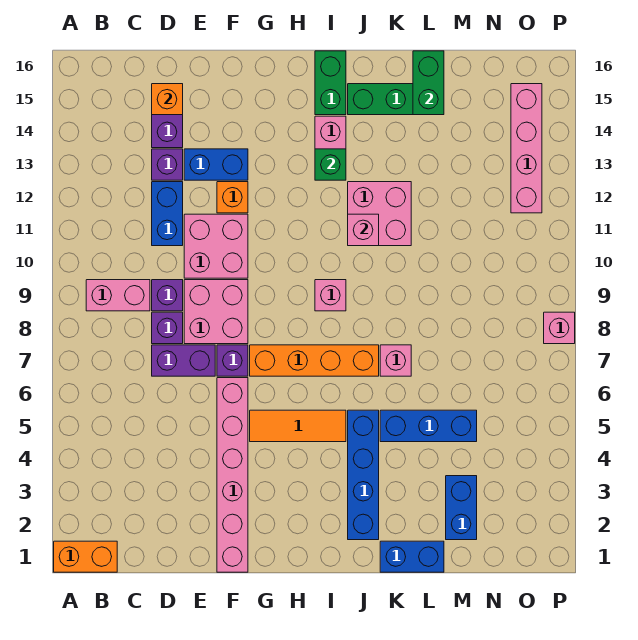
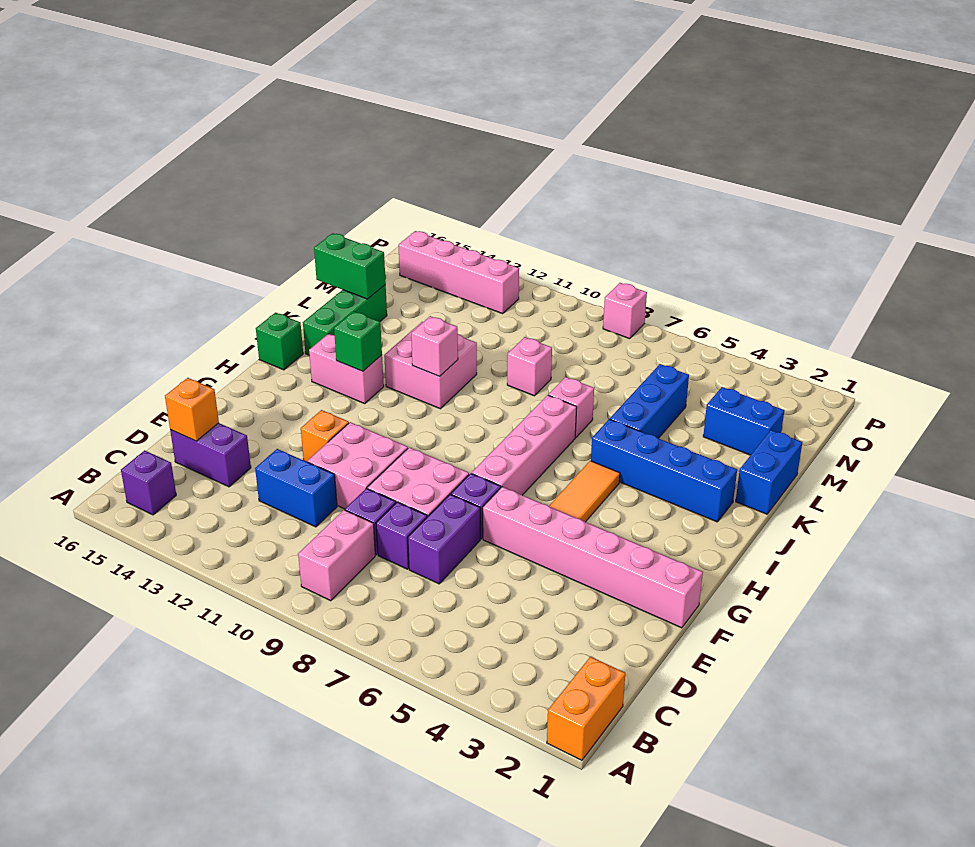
purple brick D13 level 1 -> purple brick B15 level 1
blue brick E13:F13 level 1 -> none
orange brick G7:J7 level 1 -> pink brick G7:J7 level 1
pink brick I9 level 1 -> pink brick L9 level 1
green brick I15:I16 level 1 -> green brick I16 level 1

